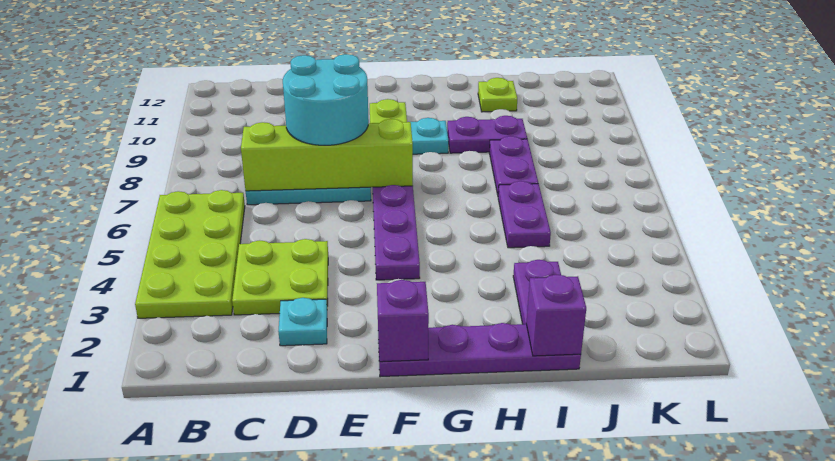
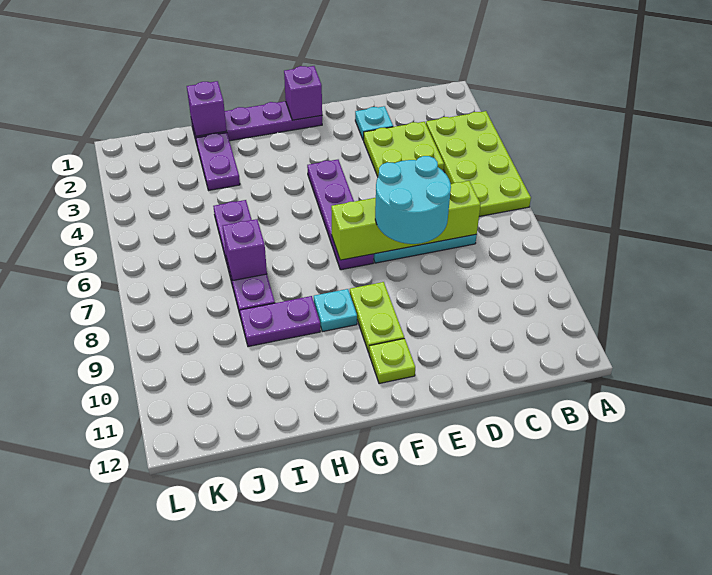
none -> purple brick I7 level 2
lime plate I11 level 1 -> lime plate F11 level 1

